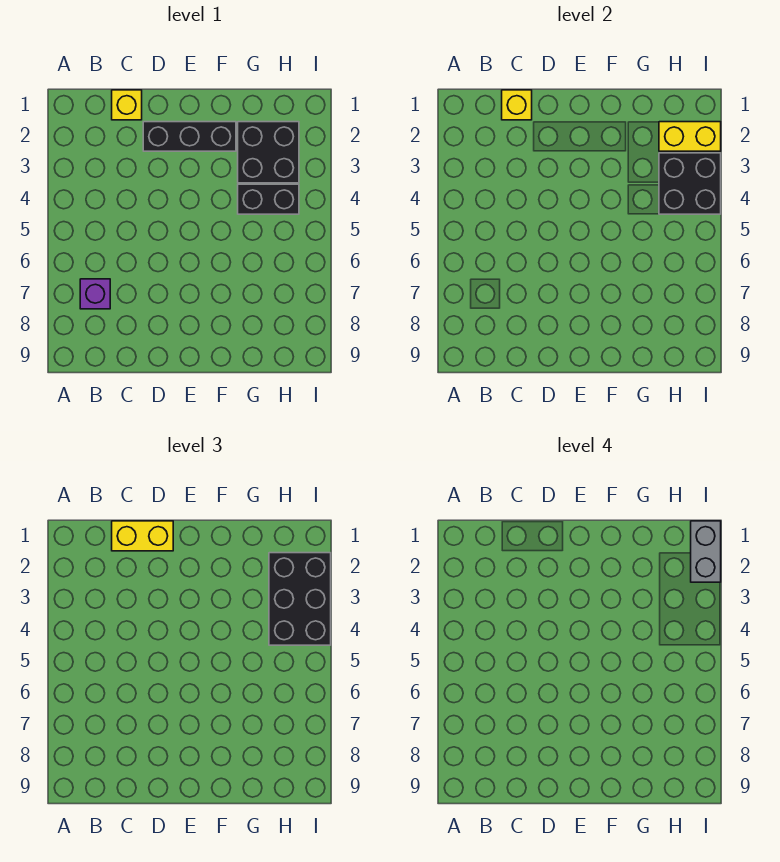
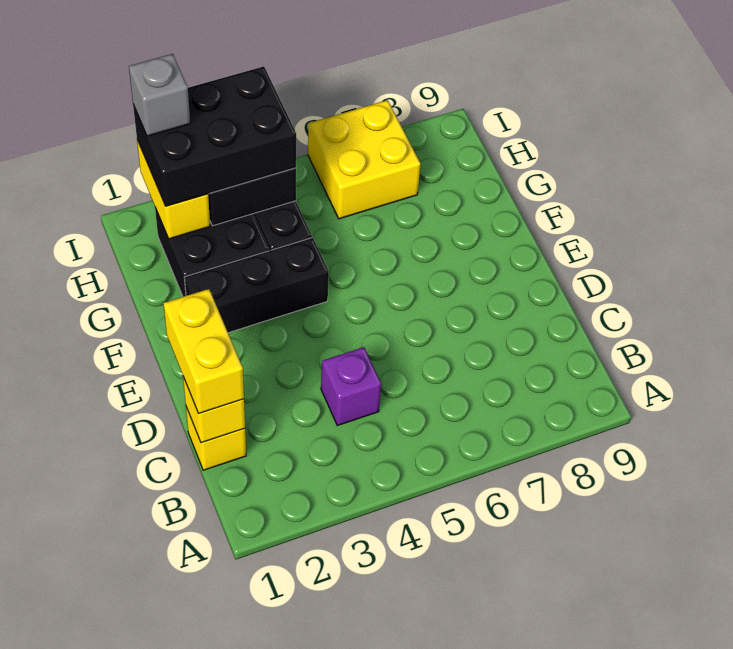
purple brick B7 level 1 -> purple brick C4 level 1
black brick D2:F2 level 1 -> black brick F2:F4 level 1
none -> yellow brick H6:I7 level 1
grey brick I1:I2 level 4 -> grey brick I2 level 4

